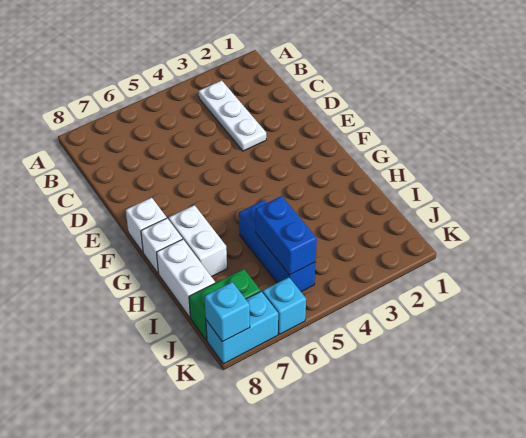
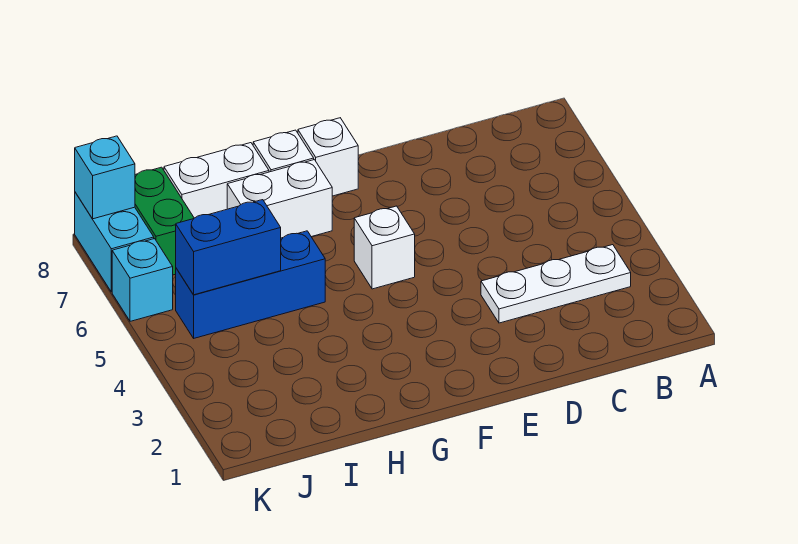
none -> white brick F5 level 1

